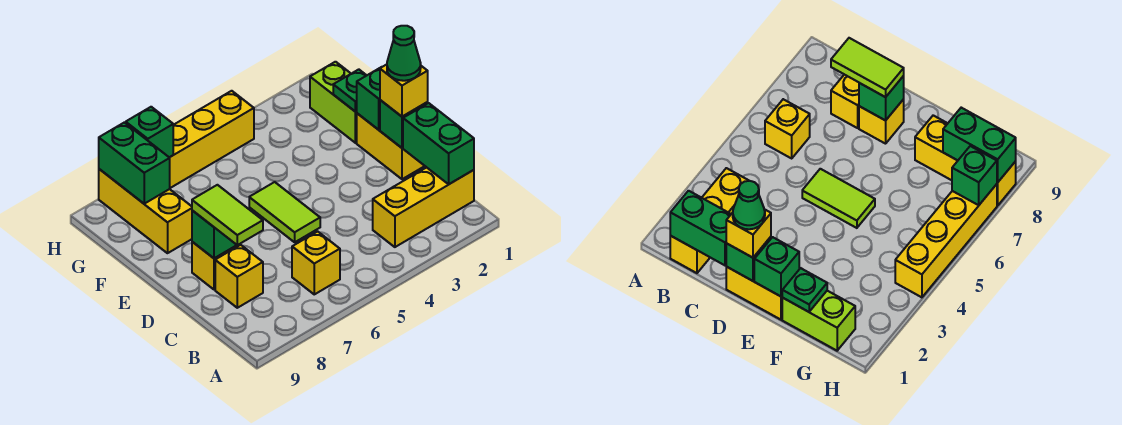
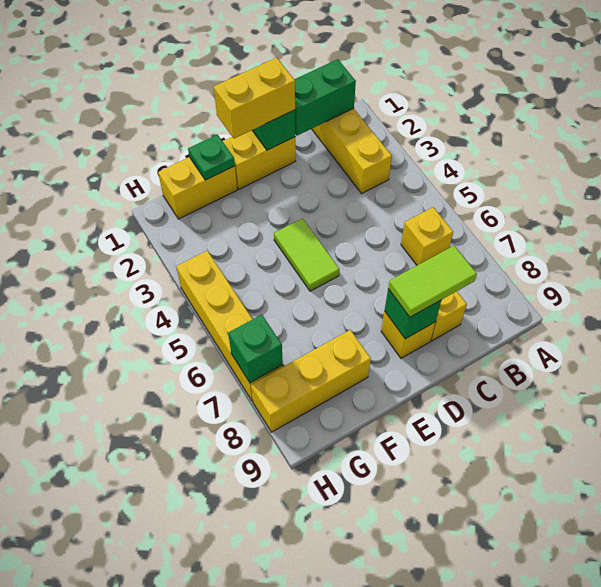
yellow brick D1 level 3 -> yellow brick D1:E1 level 3
green cone D1 level 4 -> none
lime tile D5:E5 level 1 -> lime tile E4:E5 level 1
green brick E1 level 2 -> none
lime brick F1:G1 level 1 -> yellow brick F1:G1 level 1
green brick G8:H8 level 2 -> none

